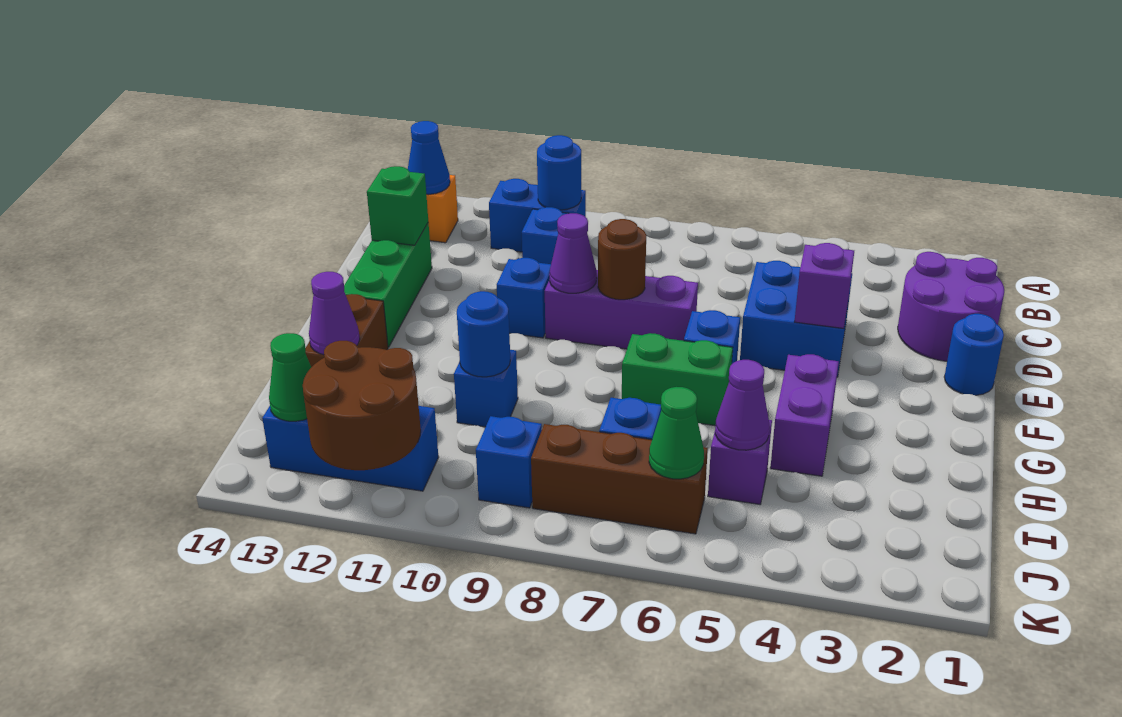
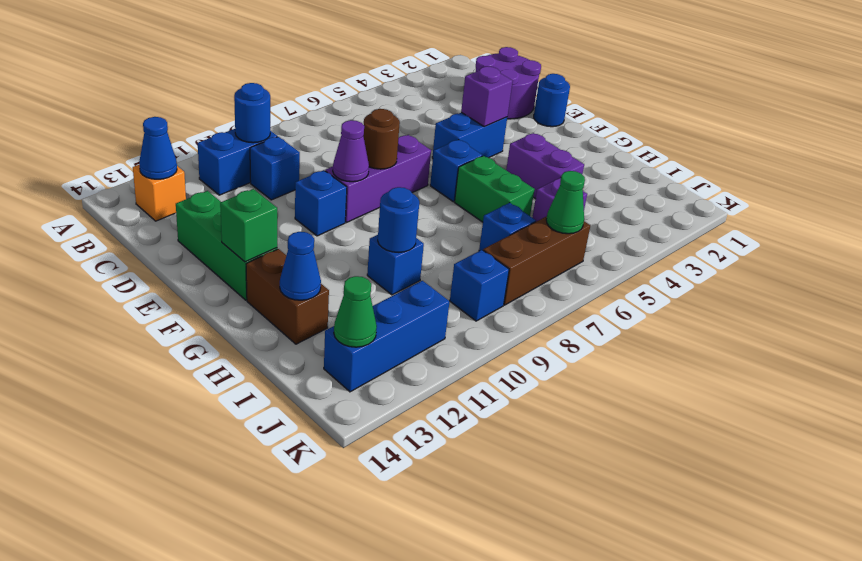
blue brick D4:E5 level 1 -> blue brick E4:E5 level 1
green brick D13 level 2 -> green brick F13 level 2
green brick G6:G7 level 1 -> green brick G6:H6 level 1
purple cone H13 level 2 -> blue cone H13 level 2
purple cone I5 level 2 -> none
brown round brick J11:K12 level 2 -> none

